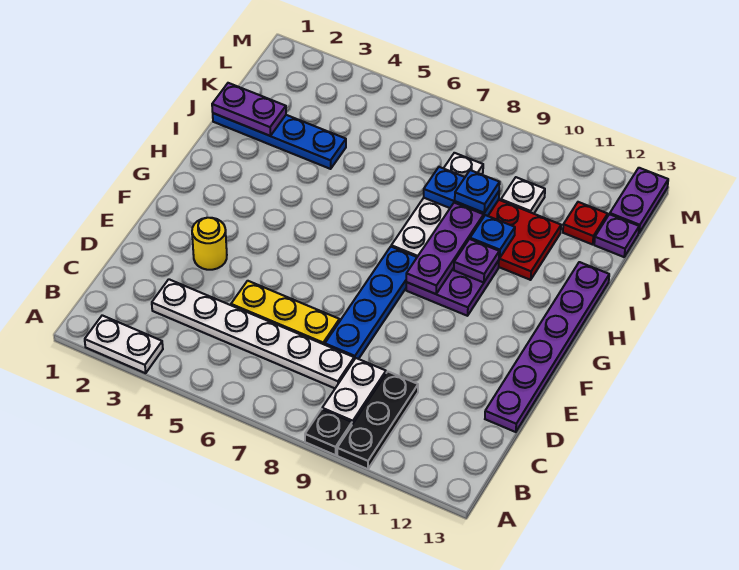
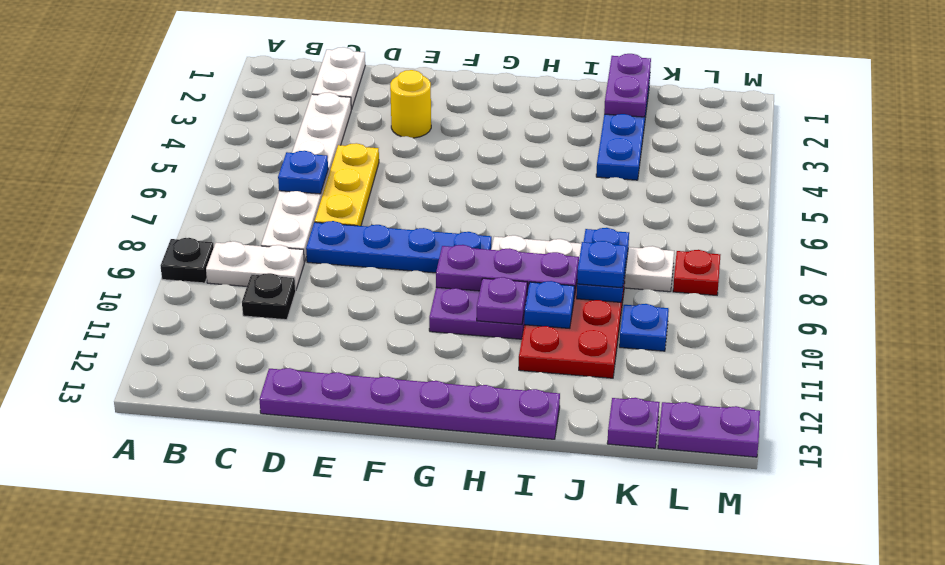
white plate A2:A3 level 1 -> white plate C1:C2 level 1
black plate A10:C10 level 1 -> black plate C10 level 1
none -> blue plate C6 level 2
white plate K10 level 1 -> blue plate K10 level 1
red plate K12 level 1 -> red plate L8 level 1

